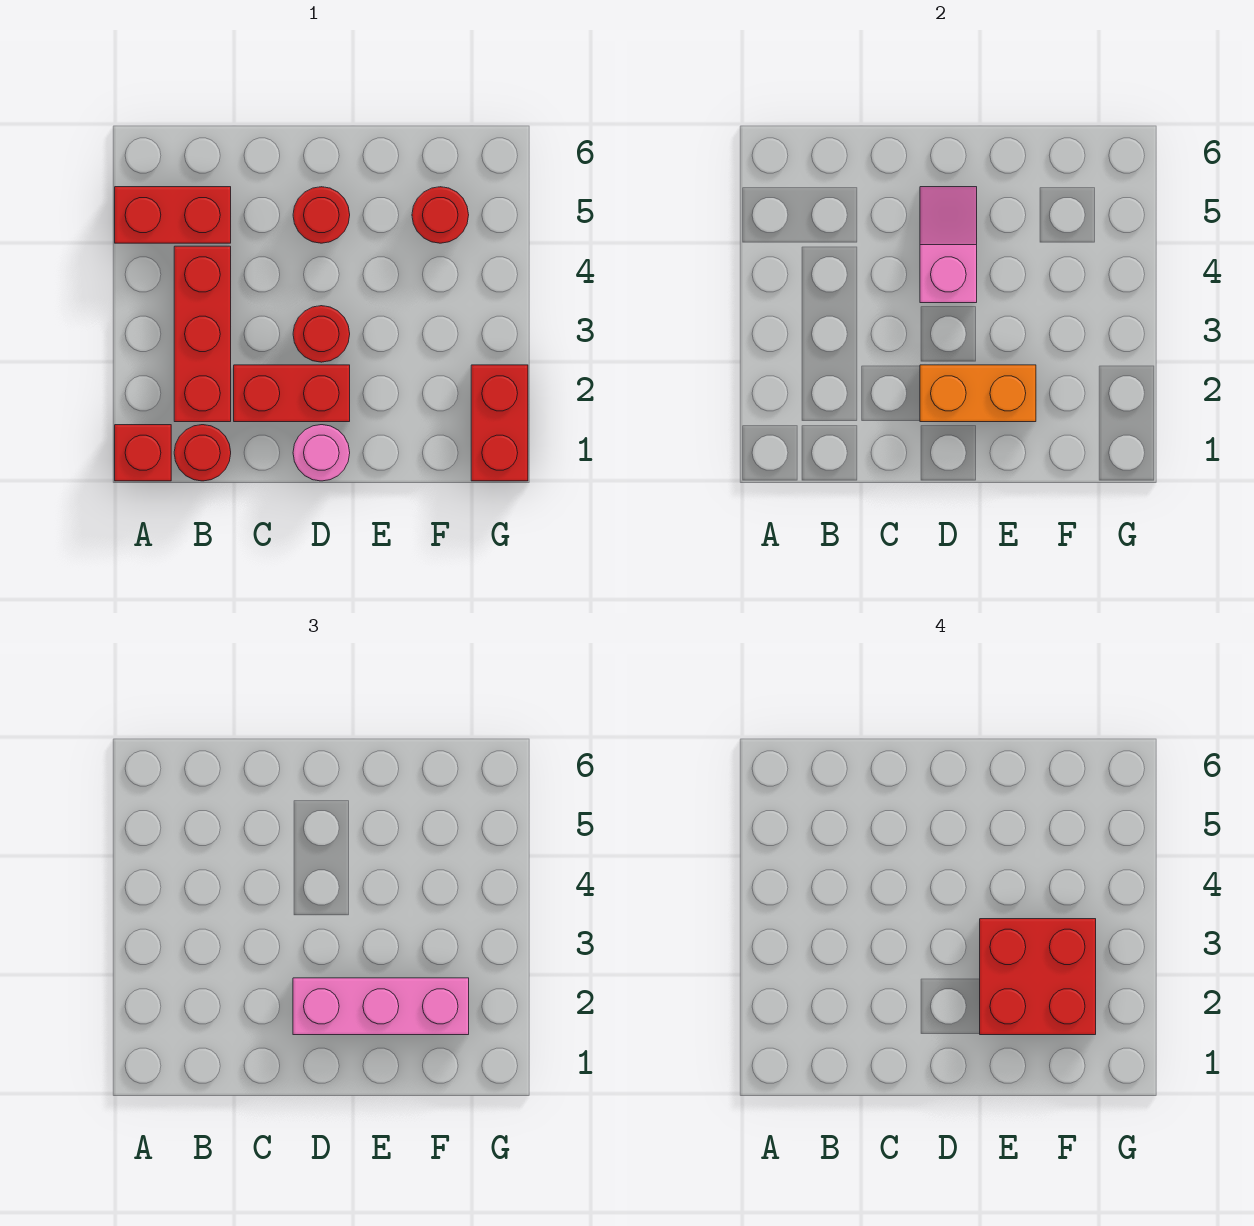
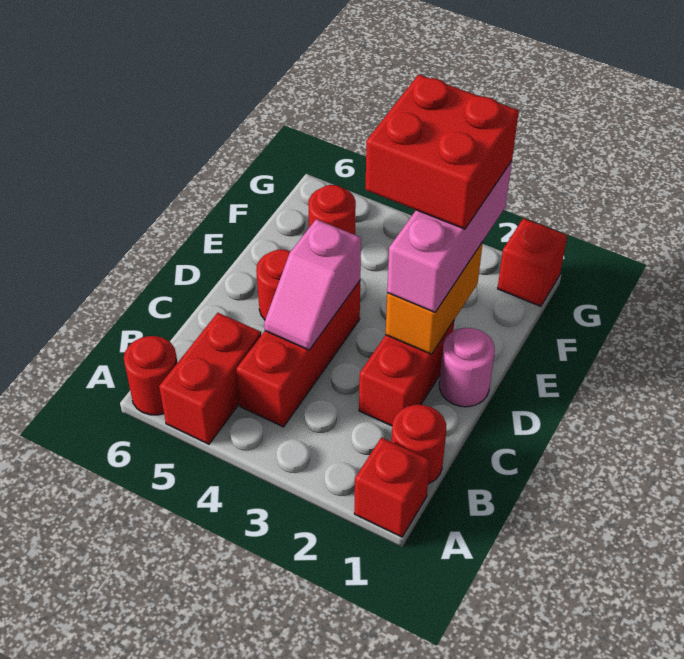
red brick B2:B4 level 1 -> red brick B4:D4 level 1
red round brick D3 level 1 -> red round brick A6 level 1
pink slope D4:D5 level 2 top 4 -> pink slope C4:D4 level 2 top D
red brick G1:G2 level 1 -> red brick G1 level 1

